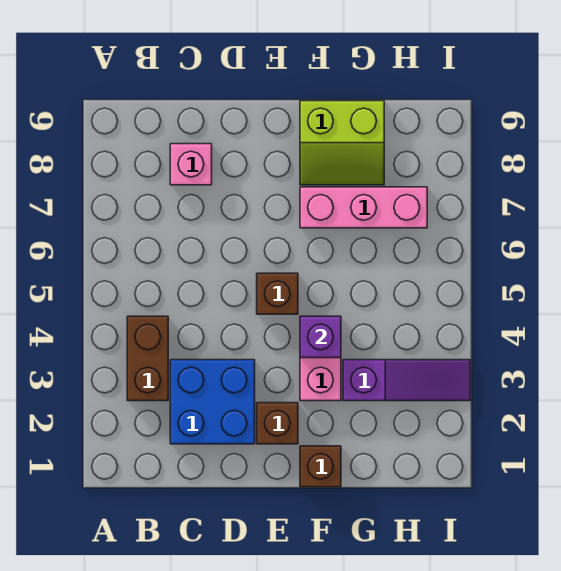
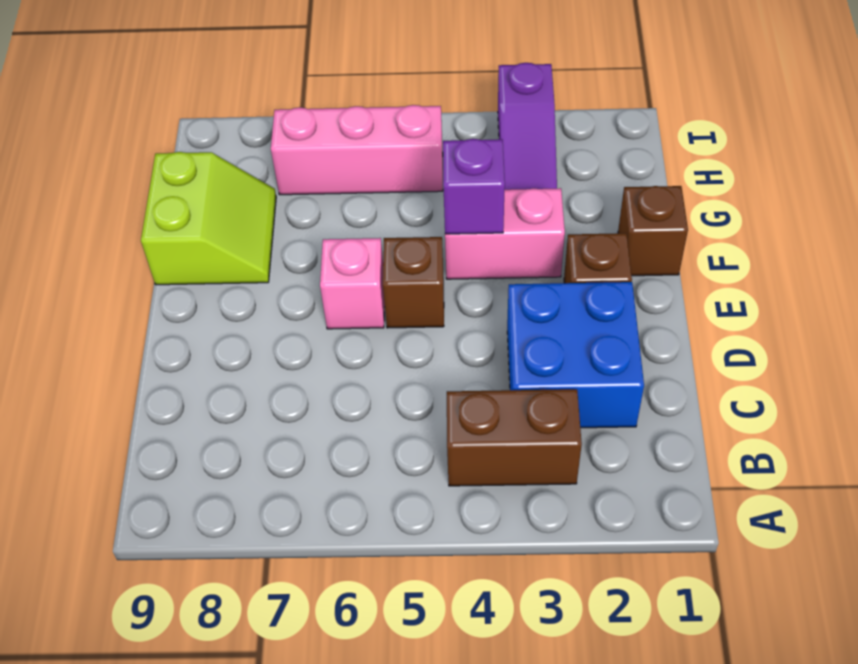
pink brick C8 level 1 -> pink brick E6 level 1
pink brick F7:H7 level 1 -> pink brick H5:H7 level 1
purple slope G3:I3 level 1 top G -> purple slope G3:I3 level 1 top I

